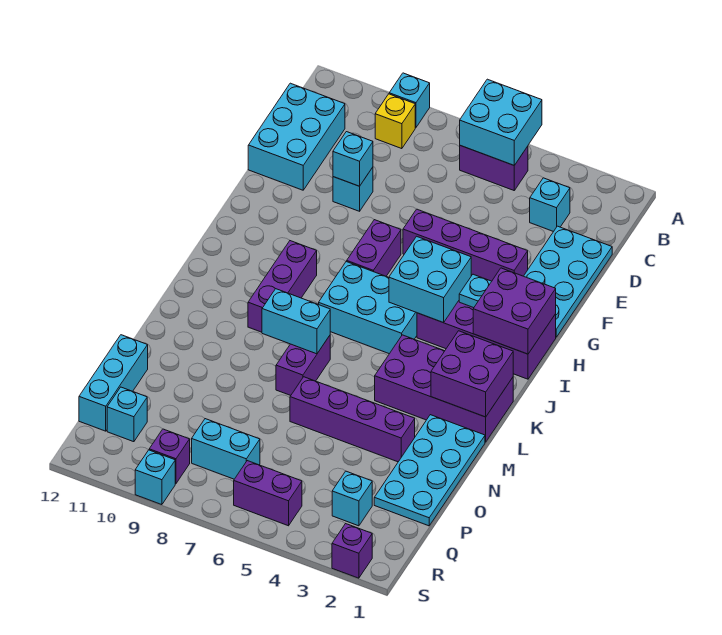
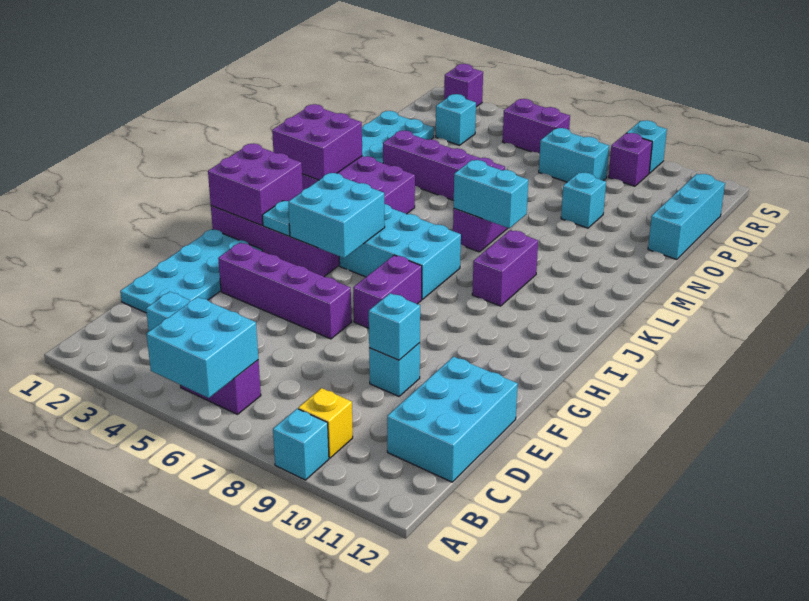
purple brick I9:K9 level 1 -> purple brick J9:K9 level 1
cyan brick Q11 level 1 -> cyan brick O9 level 1

